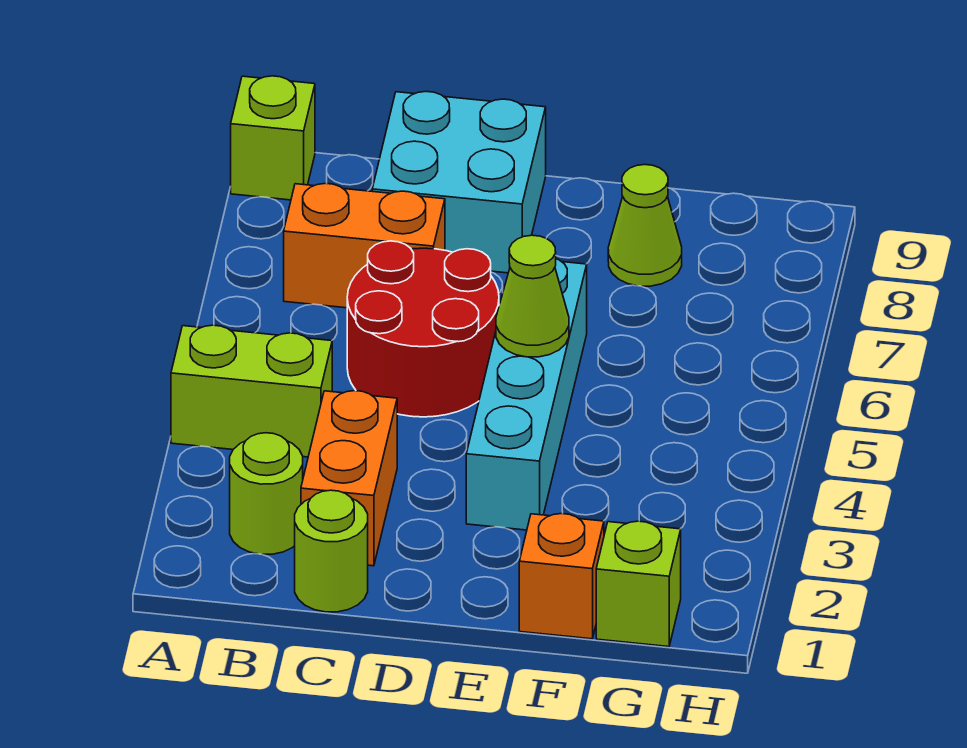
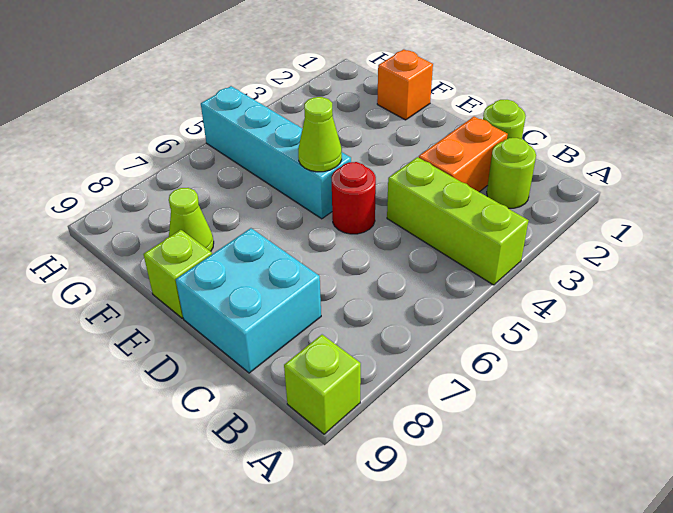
lime brick A4:B4 level 1 -> lime brick A4:C4 level 1
orange brick B7:C7 level 1 -> none
red round brick C5:D6 level 1 -> red round brick D5 level 1
cyan brick E3:E6 level 1 -> cyan brick E5:H5 level 1
lime brick G1 level 1 -> lime brick E9 level 1

